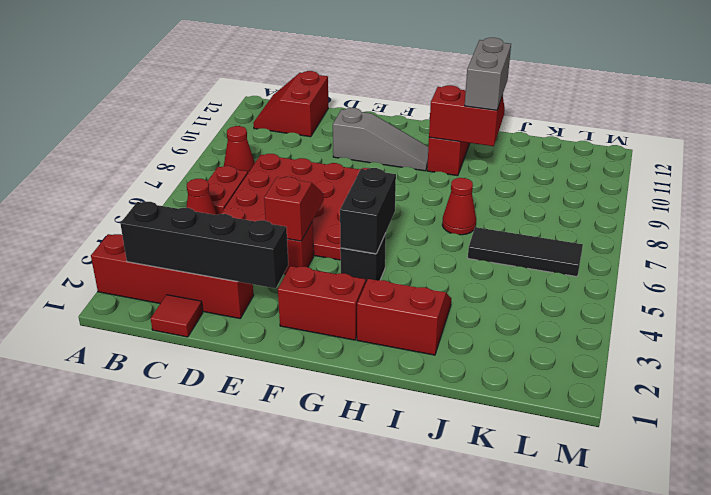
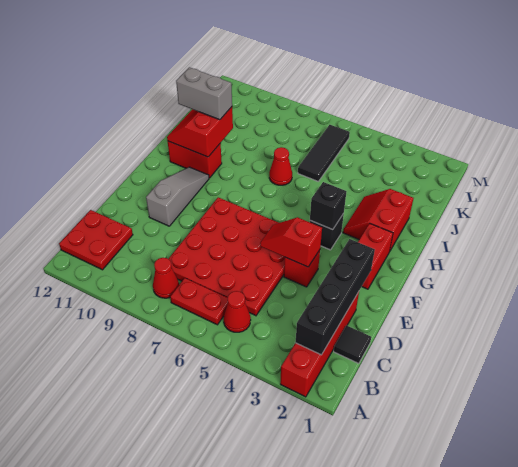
red slope B11:C12 level 1 top C -> red plate B11:C12 level 1
red tile C1 level 1 -> black tile C1 level 1
black brick G4:G5 level 2 -> black brick G4 level 2

